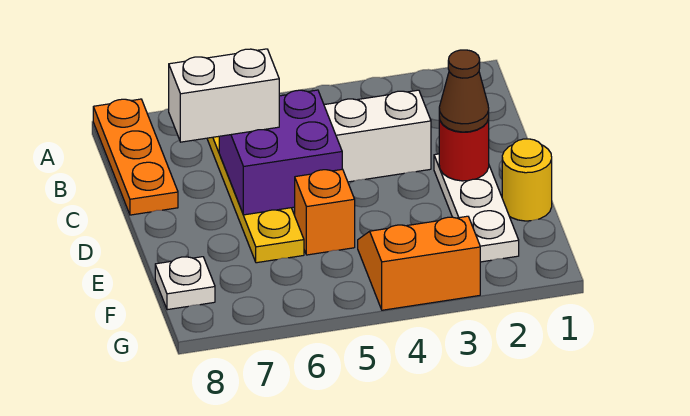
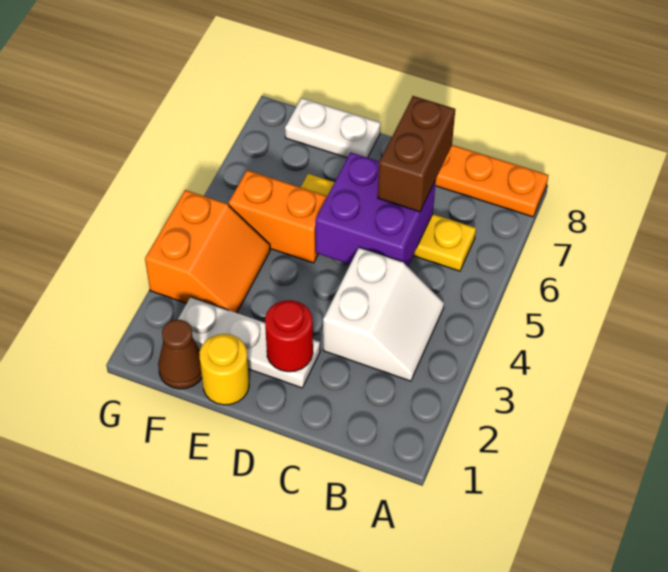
white brick C6:C7 level 3 -> brown brick C6:C7 level 3
brown cone D2 level 3 -> brown cone F1 level 1
orange brick E5 level 1 -> orange brick E5:F5 level 1
white plate F8 level 1 -> white plate E8:F8 level 1

